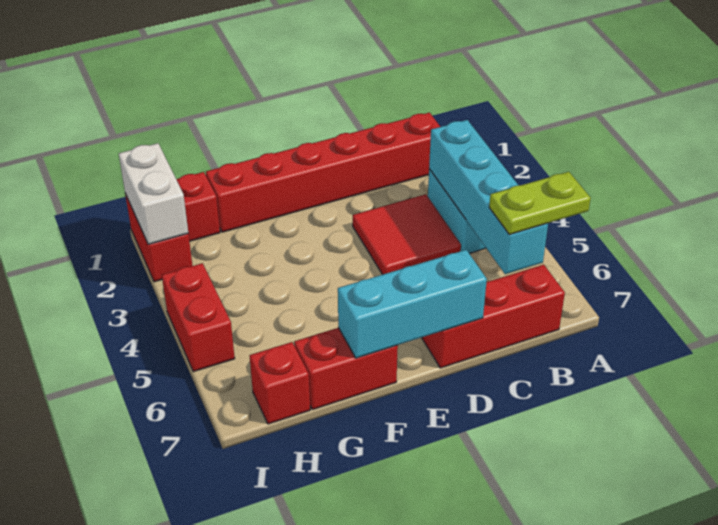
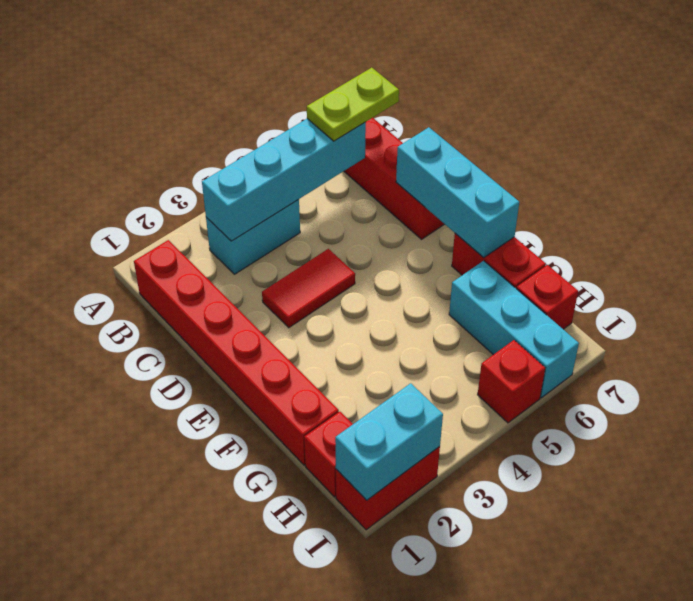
lime plate A6:B6 level 3 -> lime plate B6:B7 level 3
red tile C3:D4 level 1 -> red tile D3:D4 level 1
none -> cyan brick G6:I6 level 1
white brick I1:I2 level 2 -> cyan brick I1:I2 level 2
red brick I4:I5 level 1 -> red brick I5 level 1

